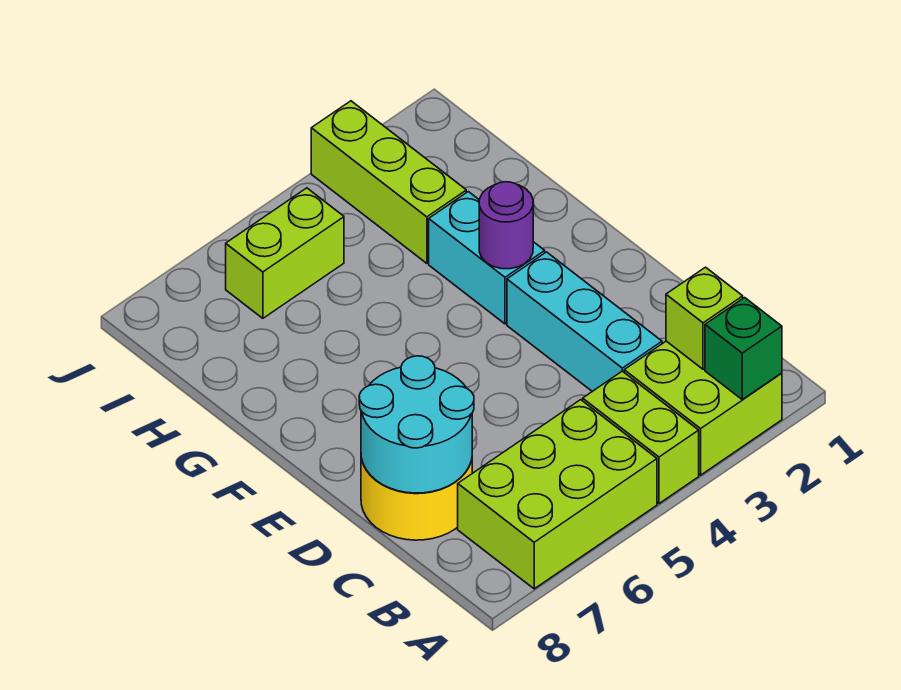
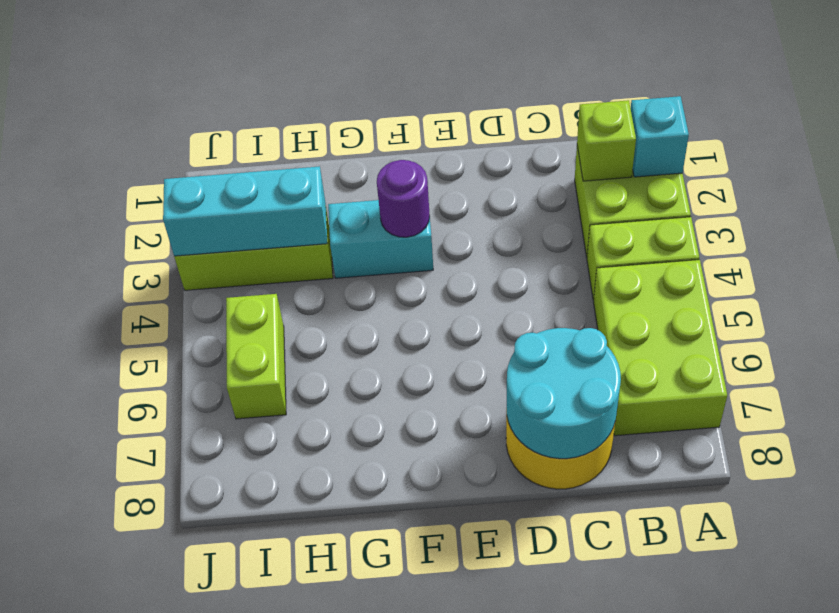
green brick A2 level 2 -> cyan brick A2 level 2
cyan brick C3:E3 level 1 -> cyan brick H3:J3 level 2

